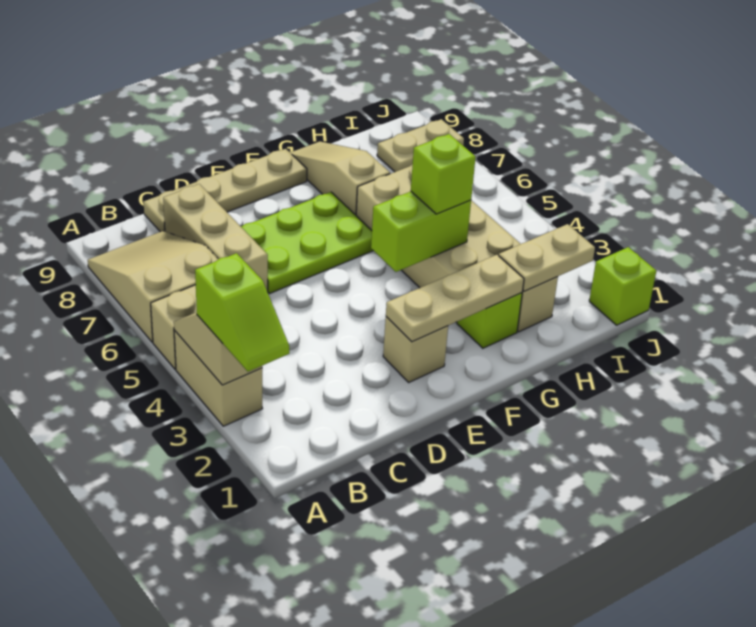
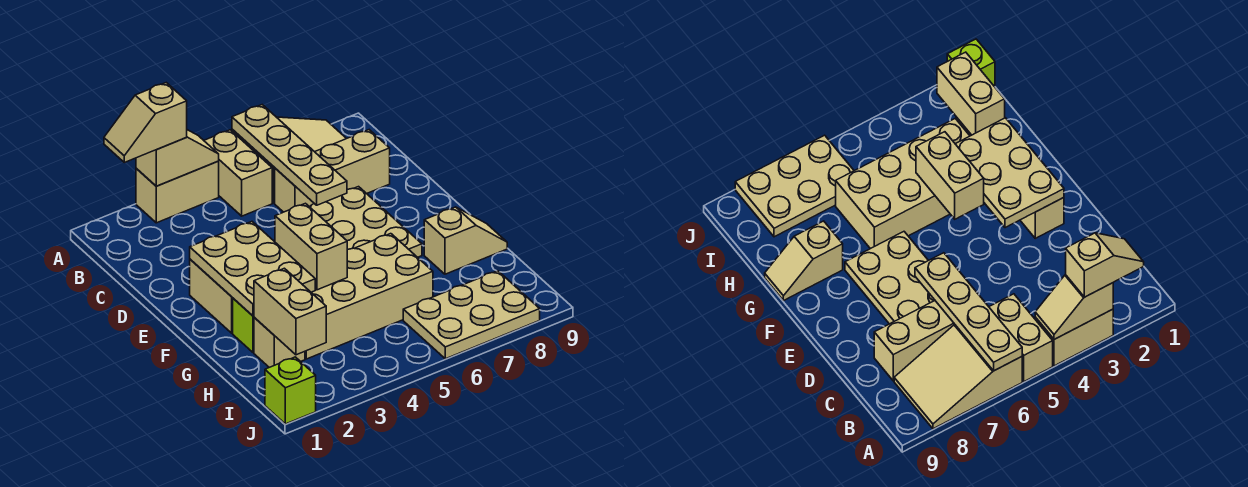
lime slope A2:A3 level 3 top 3 -> tan slope A2:A3 level 3 top 3
tan plate C9:F9 level 1 -> tan plate A6:D6 level 2
lime plate D6:F7 level 1 -> tan plate D6:F7 level 1
tan brick E2 level 1 -> tan brick E2:F2 level 1
tan plate E2:G2 level 2 -> tan plate E2:G3 level 2
lime brick F4:G4 level 2 -> tan brick F4:G4 level 2
lime brick G4 level 3 -> none
tan slope G7:G9 level 1 top 7 -> tan slope G8:G9 level 1 top 8
tan plate H2:I2 level 2 -> tan brick H2:I2 level 2
tan plate I8:J8 level 1 -> tan plate I6:J8 level 1

